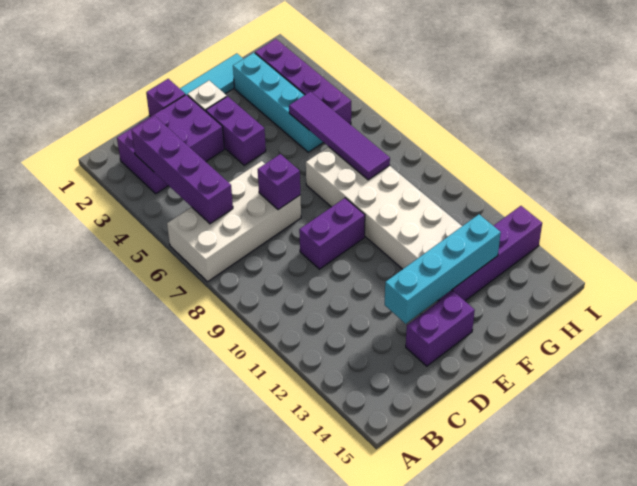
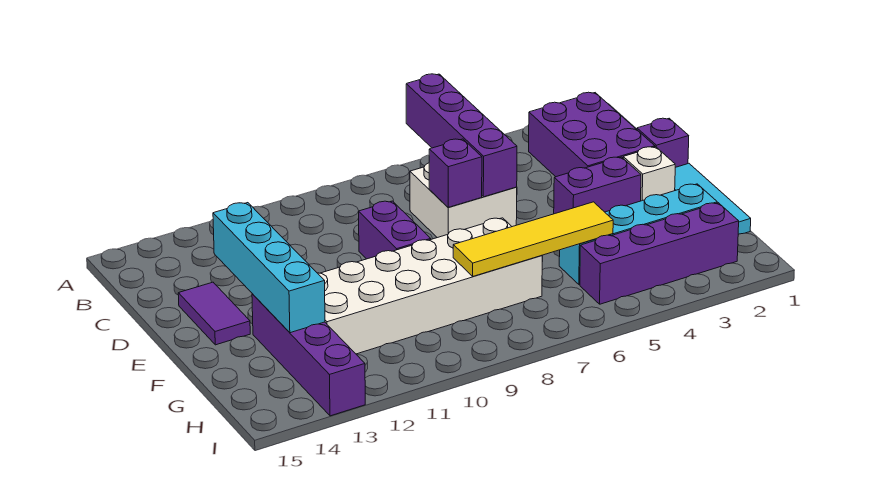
white brick A6:D7 level 1 -> white brick C6:D7 level 1
purple brick B3:B6 level 2 -> purple brick A6:D6 level 2
purple brick D14:E14 level 1 -> purple tile D14:E14 level 1
purple tile G5:G8 level 2 -> yellow tile G5:G8 level 2

